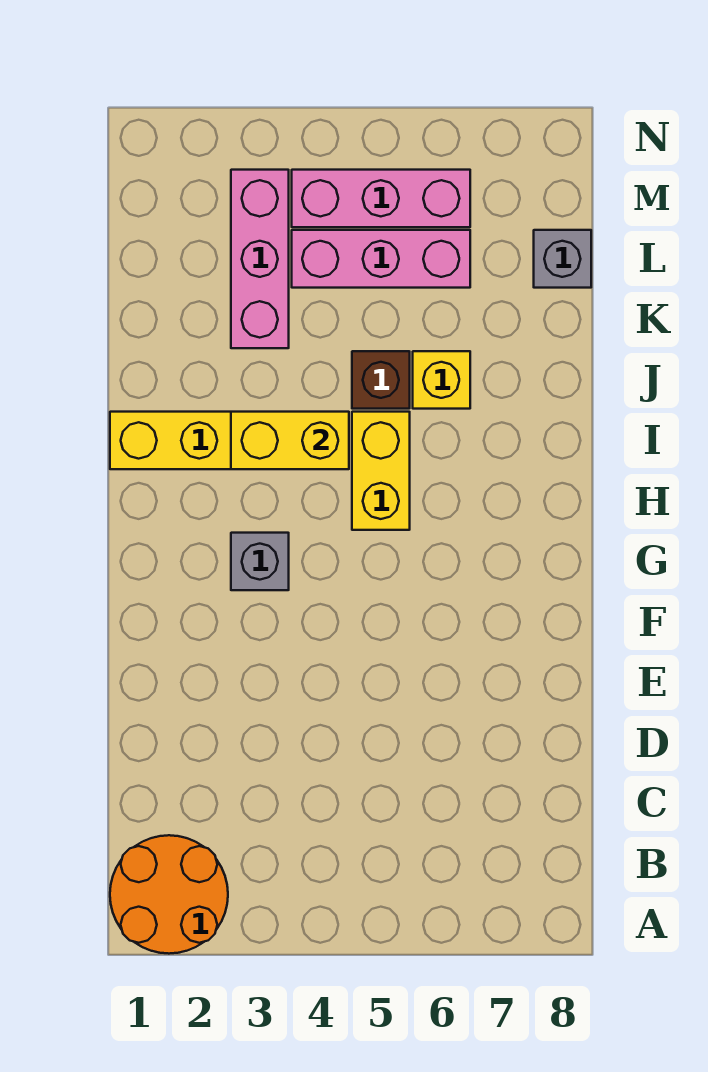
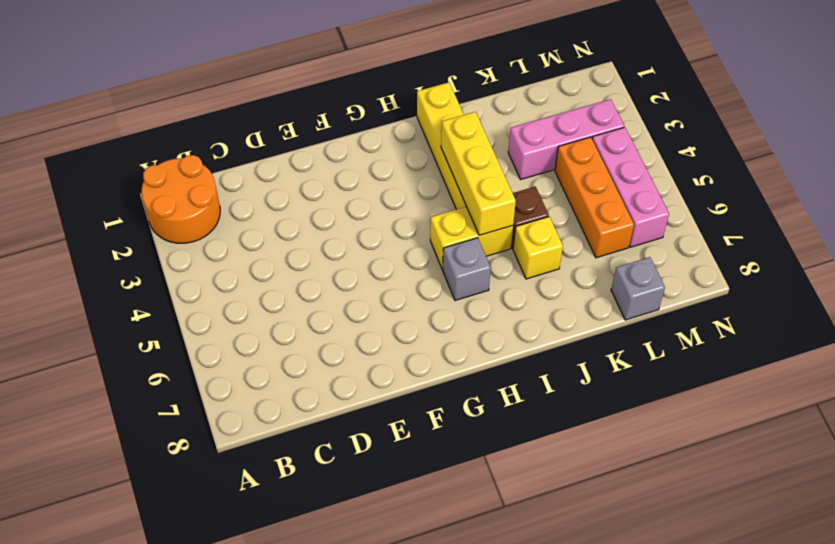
grey brick G3 level 1 -> grey brick H6 level 1
yellow brick I3:I4 level 2 -> yellow brick I3:I5 level 2
pink brick L4:L6 level 1 -> orange brick L4:L6 level 1

